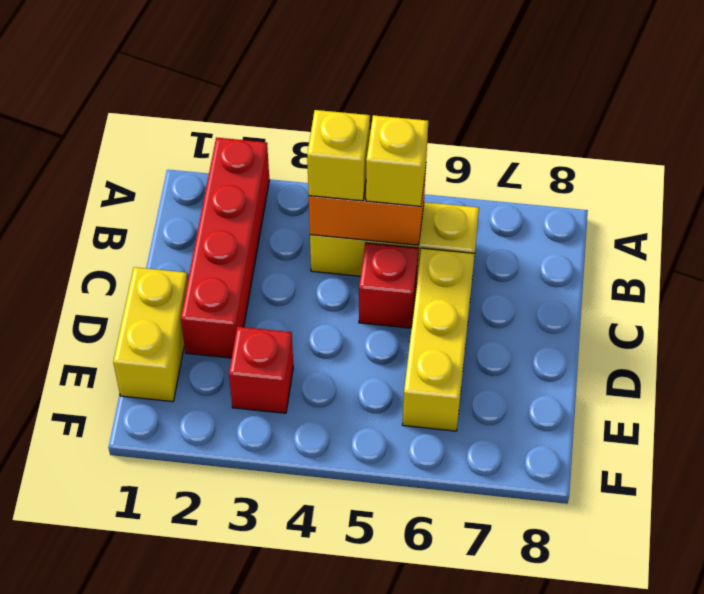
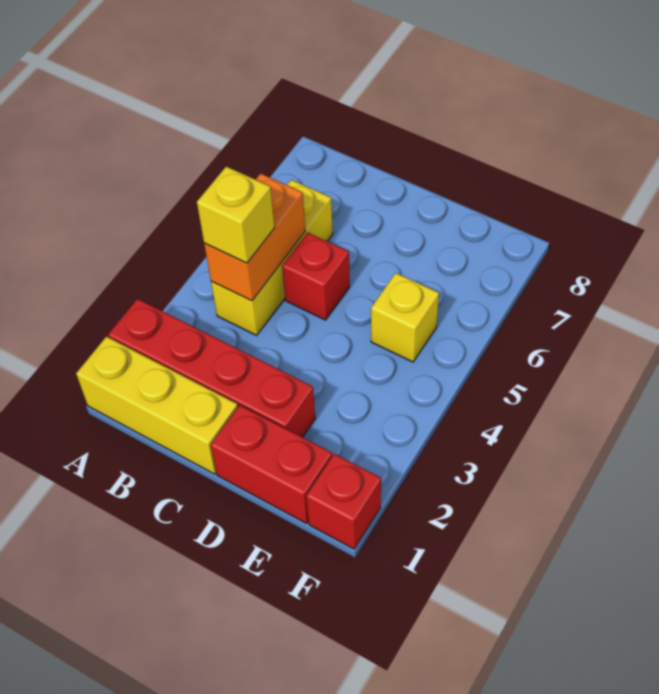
yellow brick B5 level 3 -> yellow brick E5 level 1
yellow brick C6:E6 level 1 -> yellow brick A1:C1 level 1
yellow brick D1:E1 level 1 -> red brick D1:E1 level 1
red brick E3 level 1 -> red brick F1 level 1

